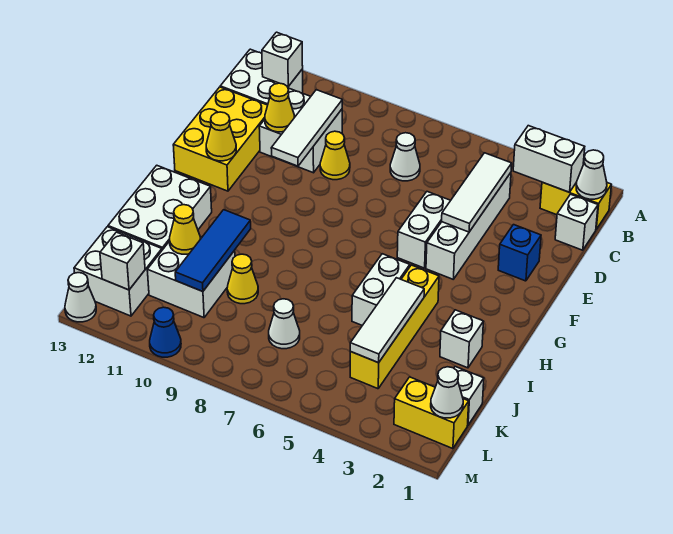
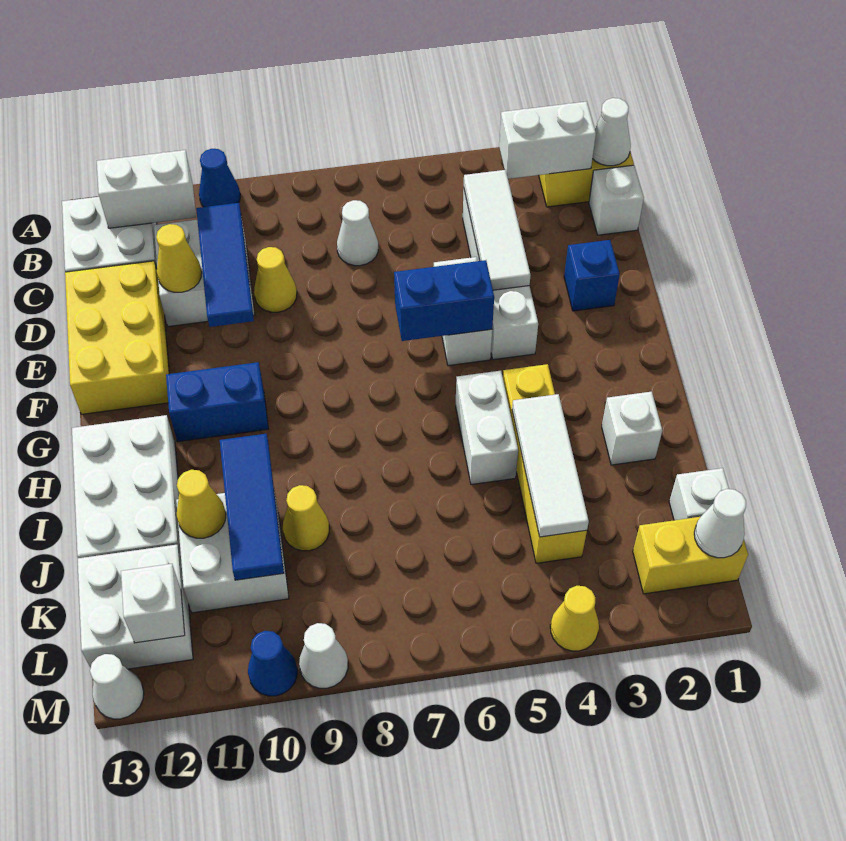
none -> blue cone A10 level 1
white brick B12 level 2 -> white brick B11:B12 level 2
white tile C10:E10 level 2 -> blue tile C10:E10 level 2
none -> blue brick F5:F6 level 2
yellow cone F12 level 2 -> yellow cone M4 level 1
none -> blue brick G10:G11 level 1
white cone K7 level 1 -> white cone M9 level 1

